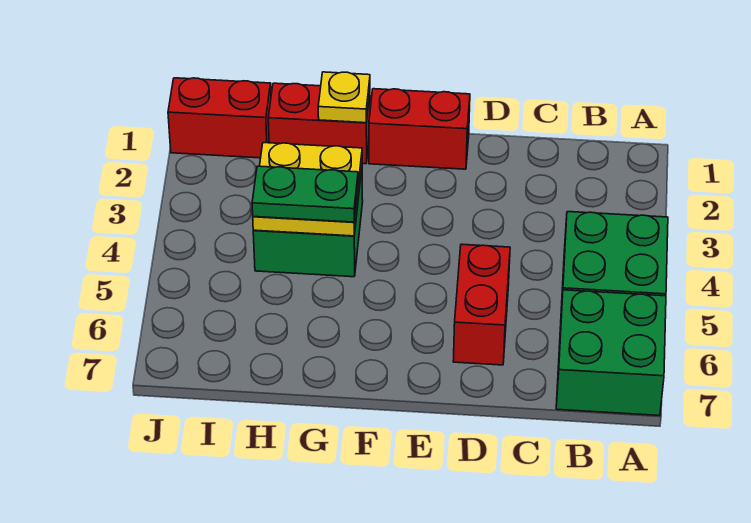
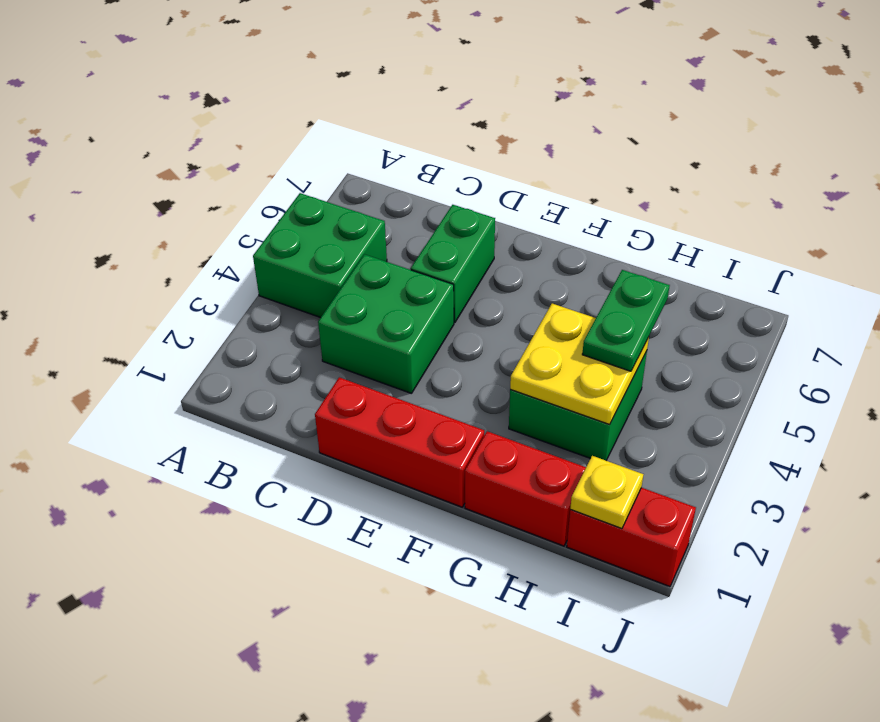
green brick A6:B7 level 1 -> green brick C3:D4 level 1
red brick D5:D6 level 1 -> green brick D5:D6 level 1
red brick E1:F1 level 1 -> red brick D1:F1 level 1
yellow plate G1 level 2 -> yellow plate I1 level 2
green plate G4:H4 level 3 -> green plate H4:H5 level 3

